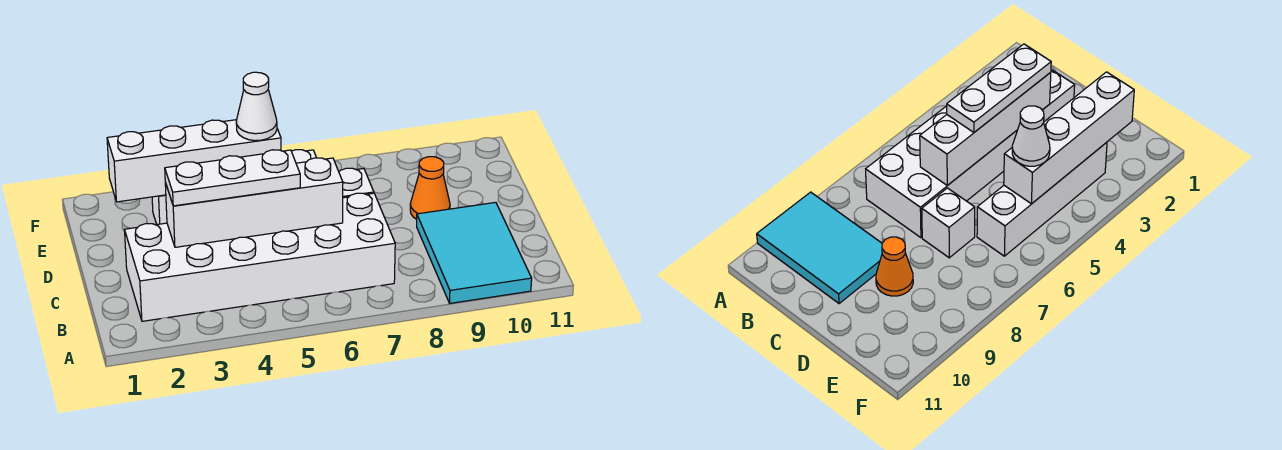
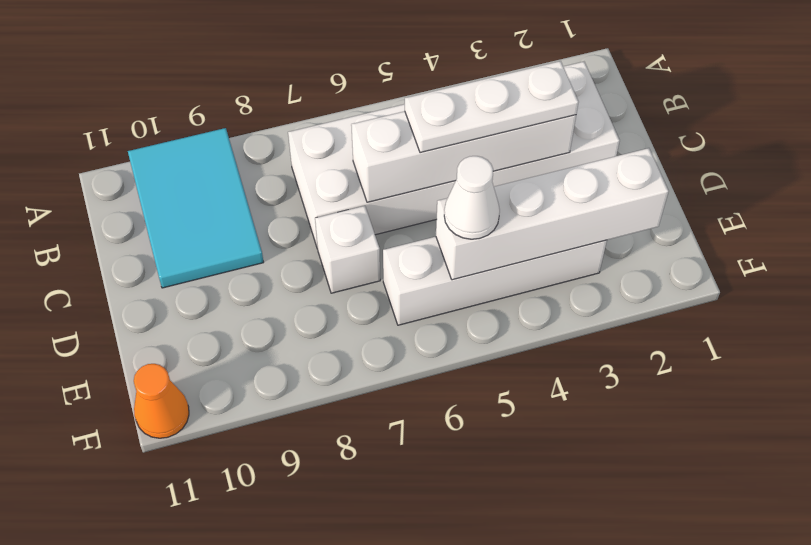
orange cone D9 level 1 -> orange cone F11 level 1

